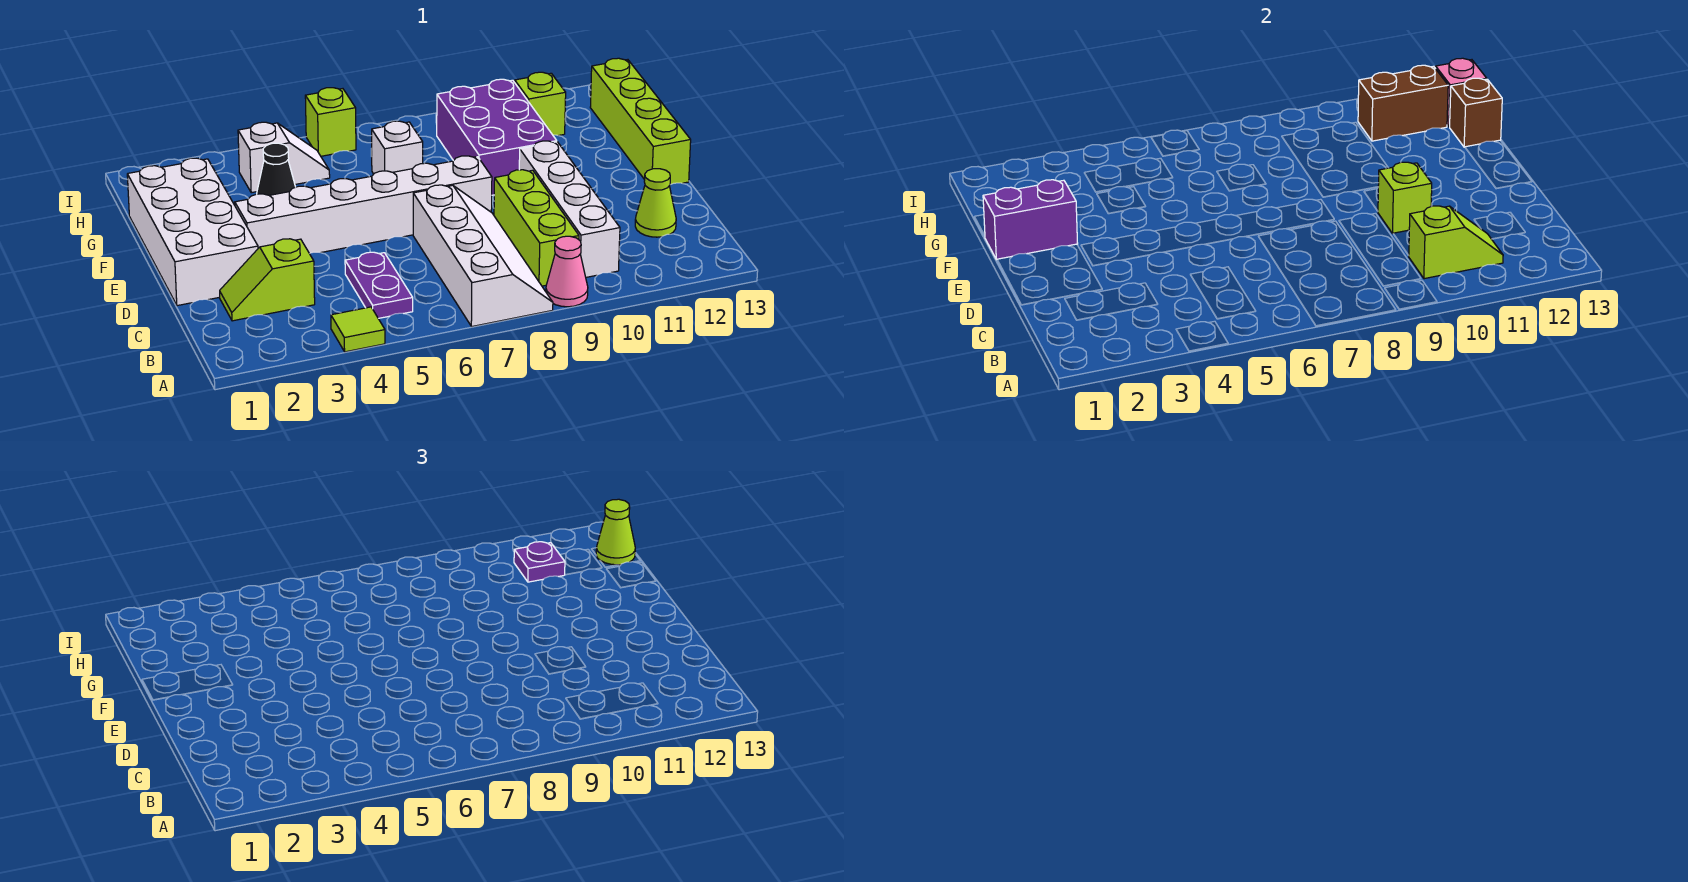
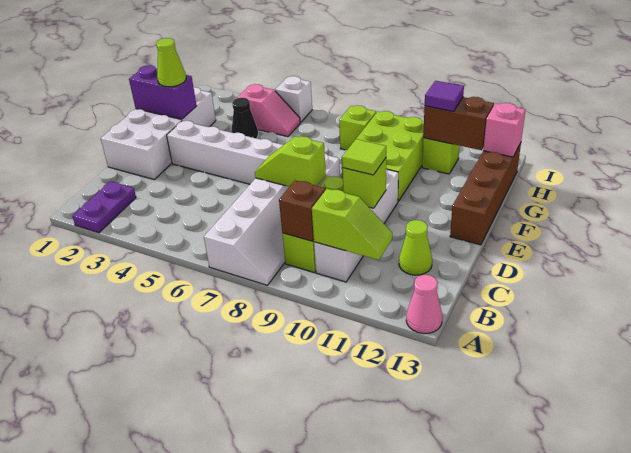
lime tile A4 level 1 -> lime tile D10 level 3
pink cone A9 level 1 -> pink cone A13 level 1
purple plate B5:C5 level 1 -> purple plate A2:B2 level 1
lime slope C2:C3 level 1 top 3 -> lime slope D7:D8 level 2 top 8
lime brick E13:H13 level 1 -> brown brick E13:H13 level 1
purple brick F9:H10 level 1 -> lime brick F9:H10 level 1
white brick G7 level 1 -> white brick I5 level 1
brown brick G13 level 2 -> brown brick B9 level 2
white slope H4:H5 level 1 top 4 -> pink slope H4:H5 level 1 top 4
purple plate H11 level 3 -> purple tile H11 level 3
lime cone H13 level 3 -> lime cone F2 level 3
lime brick I6 level 1 -> lime brick H8 level 1

